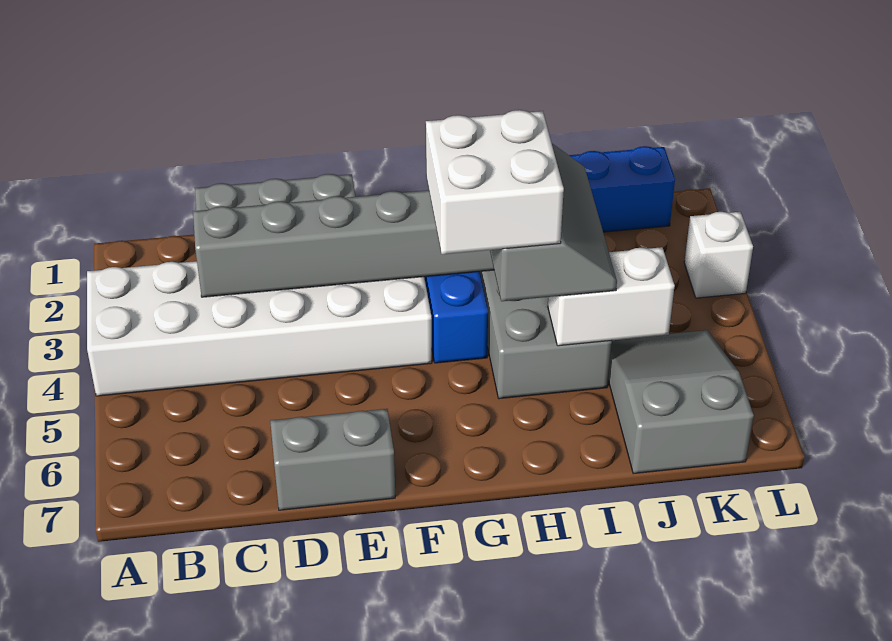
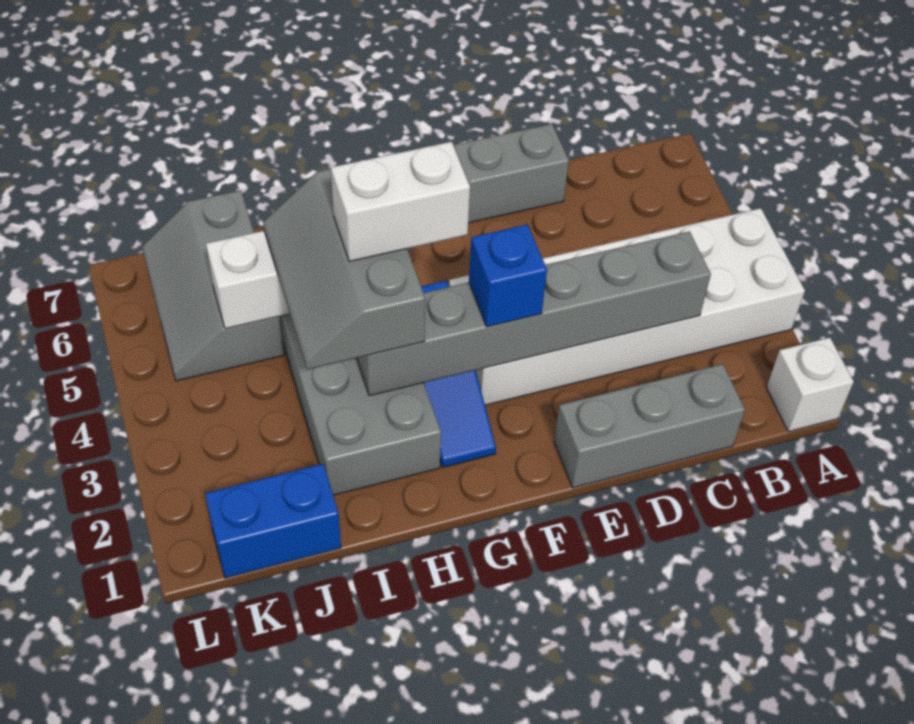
none -> blue brick F3 level 3
white brick G4:H5 level 4 -> white brick G4:H4 level 4
grey slope J5:K7 level 1 top 7 -> grey slope J5:K7 level 1 top J
white brick L3 level 1 -> white brick A1 level 1

